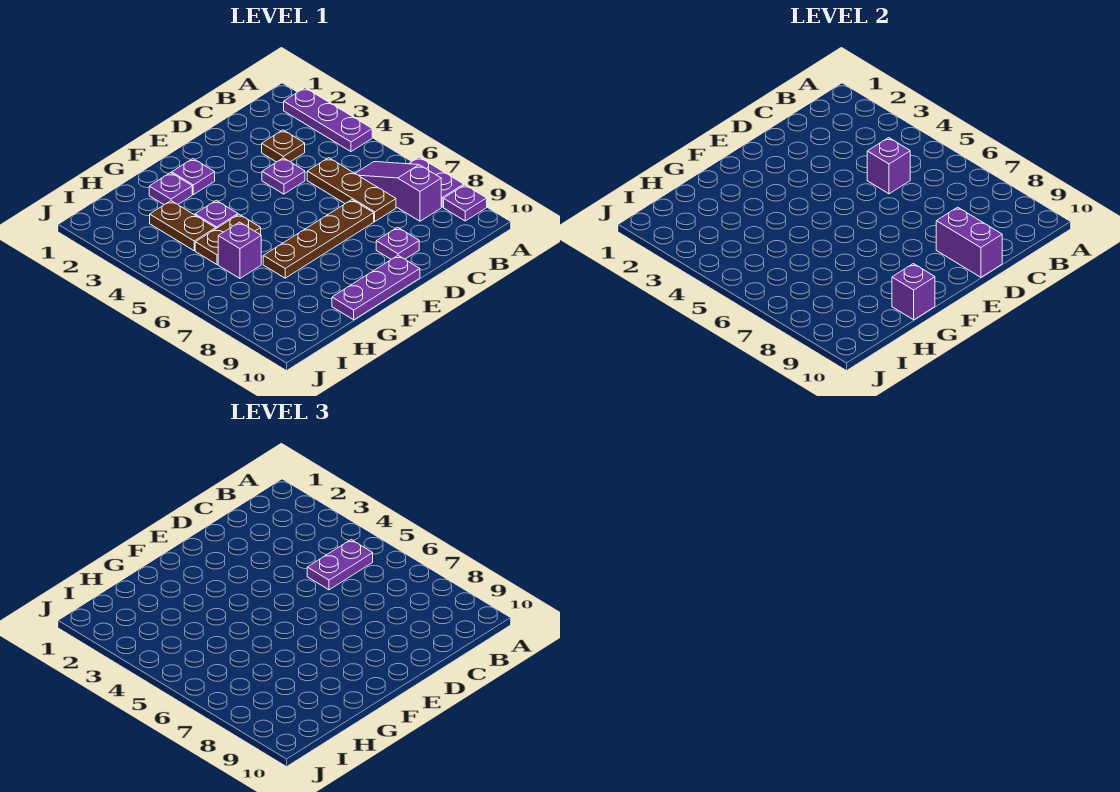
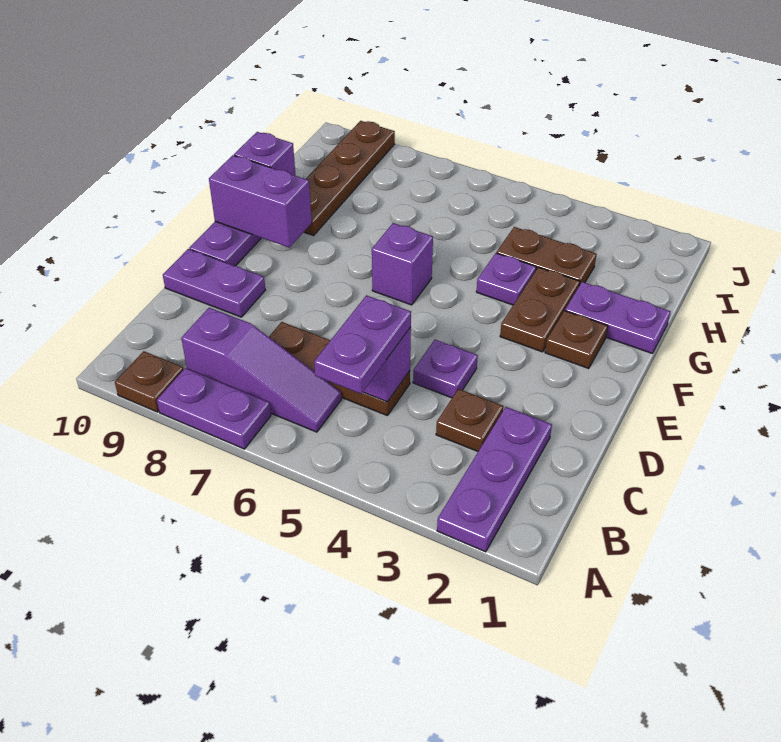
purple plate A2:A4 level 1 -> purple plate A2:C2 level 1
purple plate A9 level 1 -> brown plate A9 level 1
brown plate D7:G7 level 1 -> brown plate G9:J9 level 1
purple plate D9 level 1 -> purple plate D9:D10 level 1
purple brick D9:D10 level 2 -> purple brick F9:F10 level 2
purple plate F2 level 1 -> brown plate F2 level 1
purple plate G2 level 1 -> purple plate G1:G2 level 1
brown plate G5:H5 level 1 -> brown plate F3:G3 level 1
purple brick H6 level 1 -> purple brick F6 level 1

